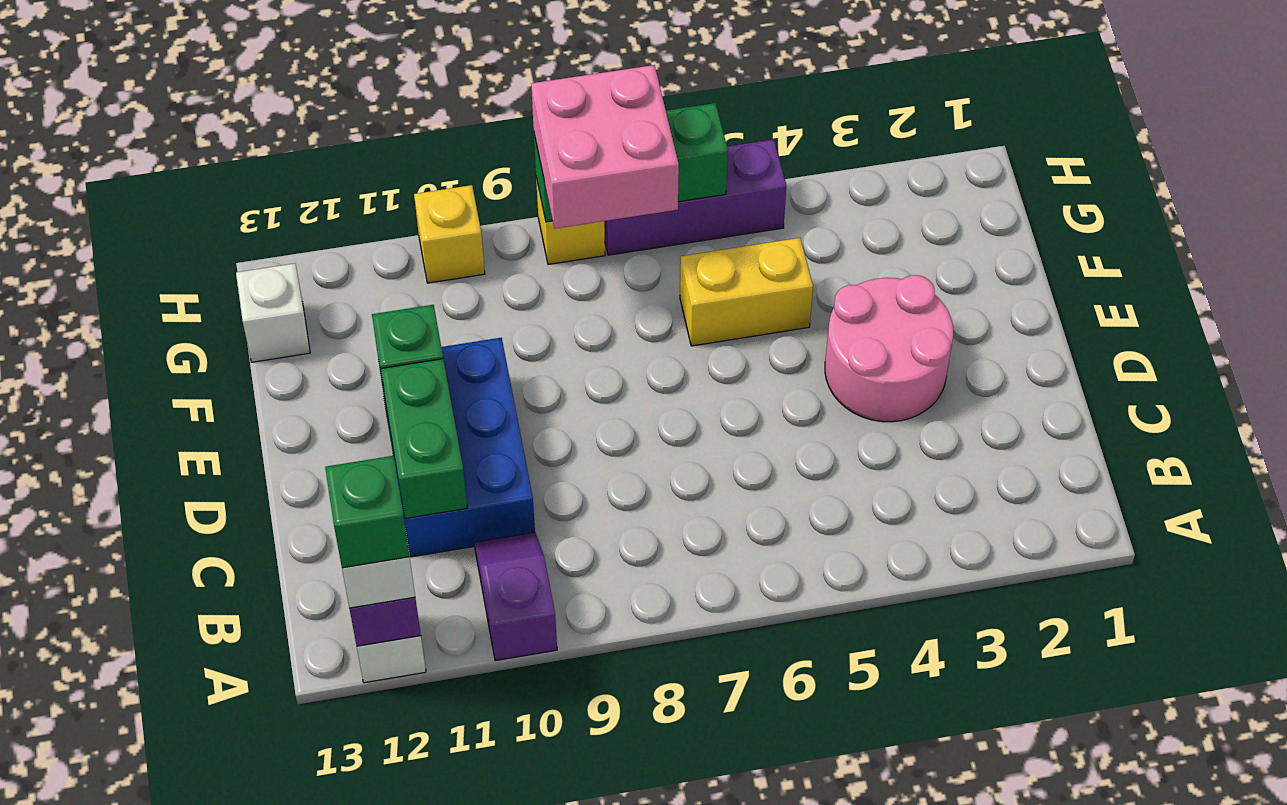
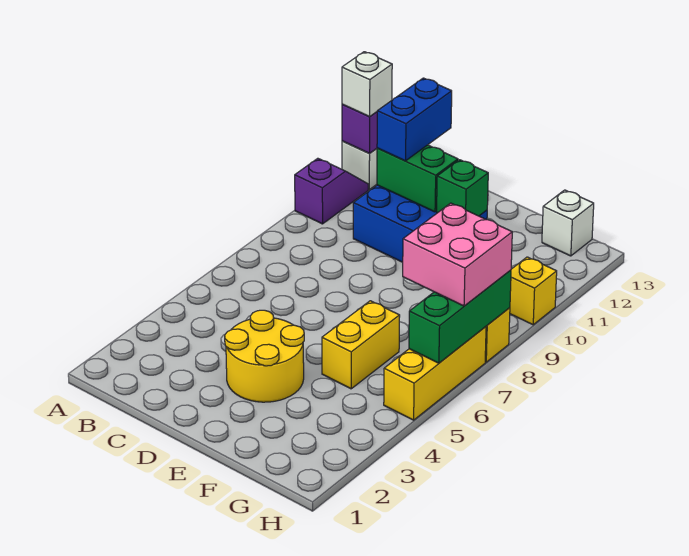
purple slope A10:B10 level 1 top A -> purple slope A10:A11 level 1 top 10
green brick A12 level 4 -> none
none -> blue brick C11:C12 level 3
pink round brick D3:E4 level 1 -> yellow round brick D3:E4 level 1
purple brick H5:H7 level 1 -> yellow brick H5:H7 level 1

